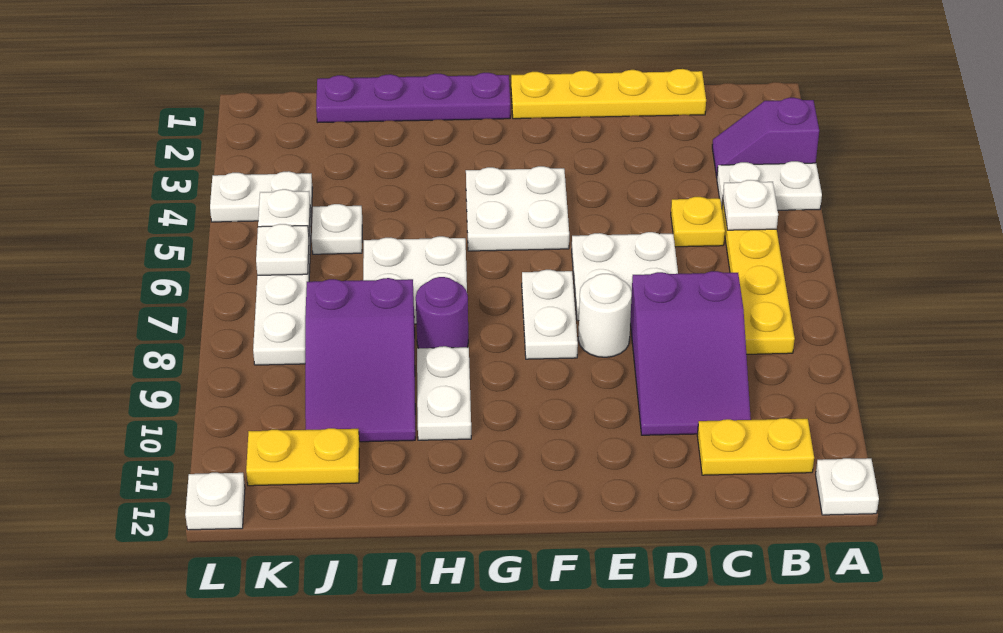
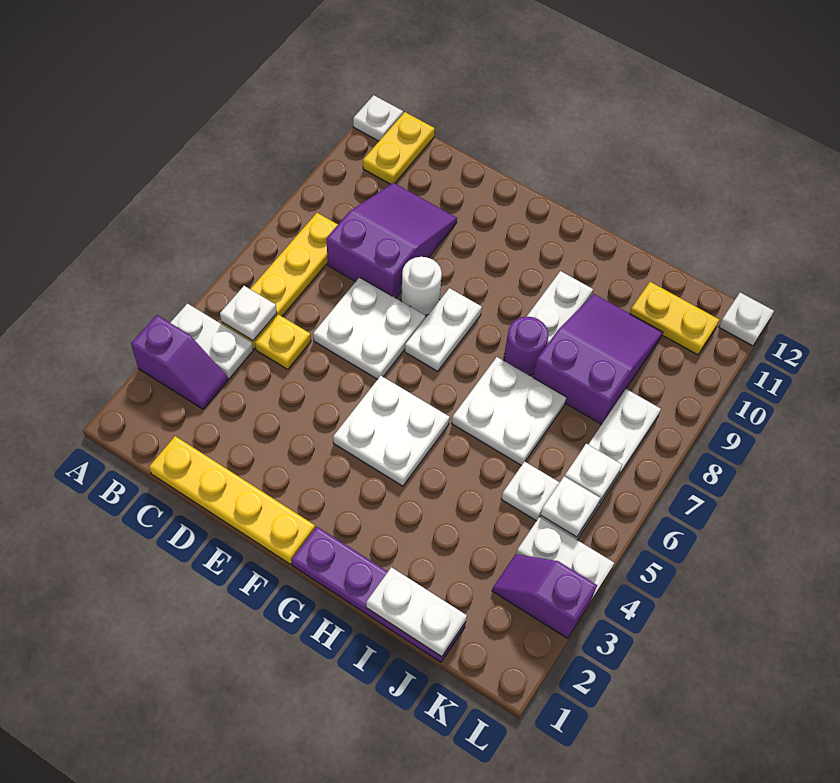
yellow plate B11:C11 level 1 -> yellow plate B11:B12 level 1
none -> white plate I1:J1 level 2
none -> purple slope K3:L3 level 1 top L

